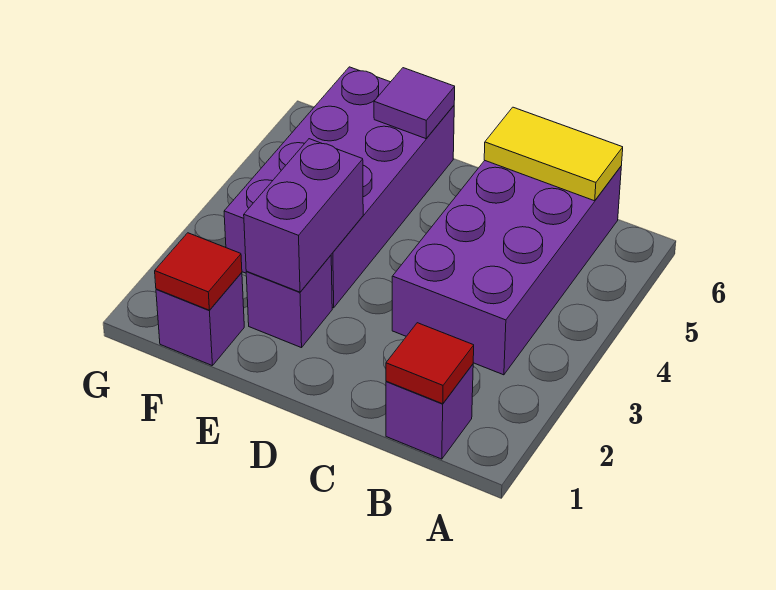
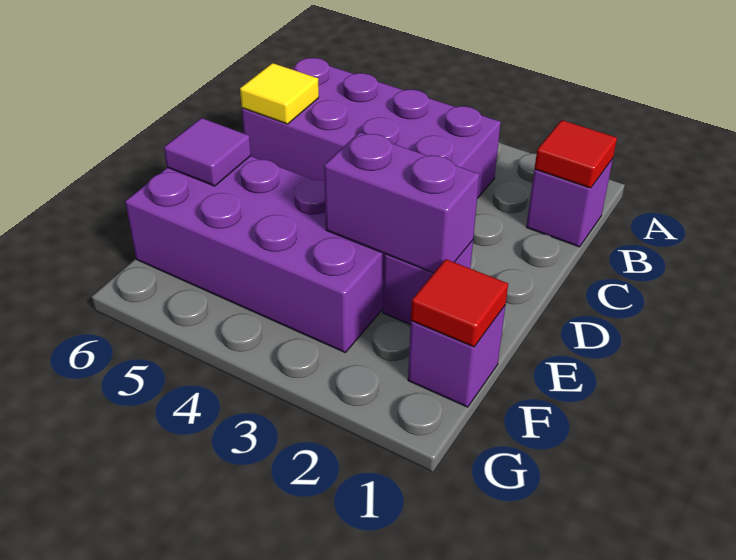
yellow tile B6:C6 level 2 -> yellow tile C6 level 2

